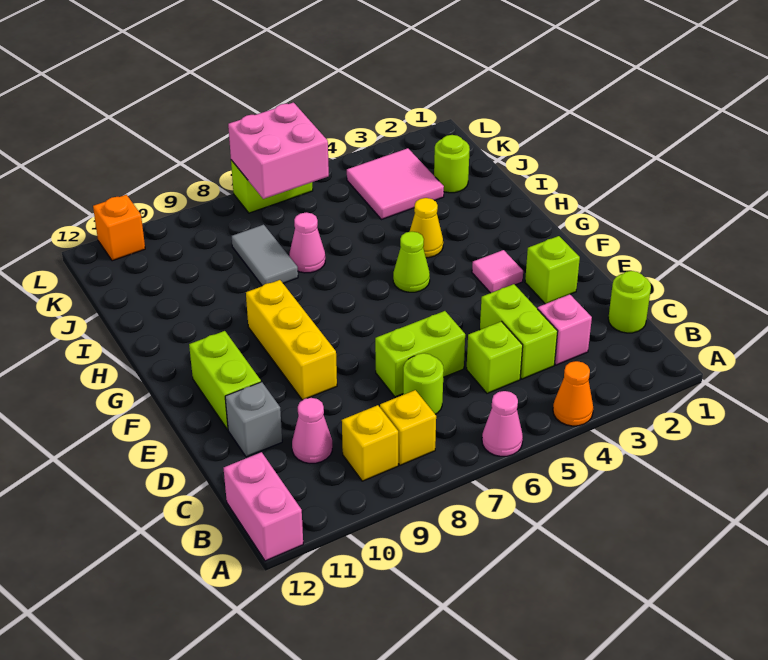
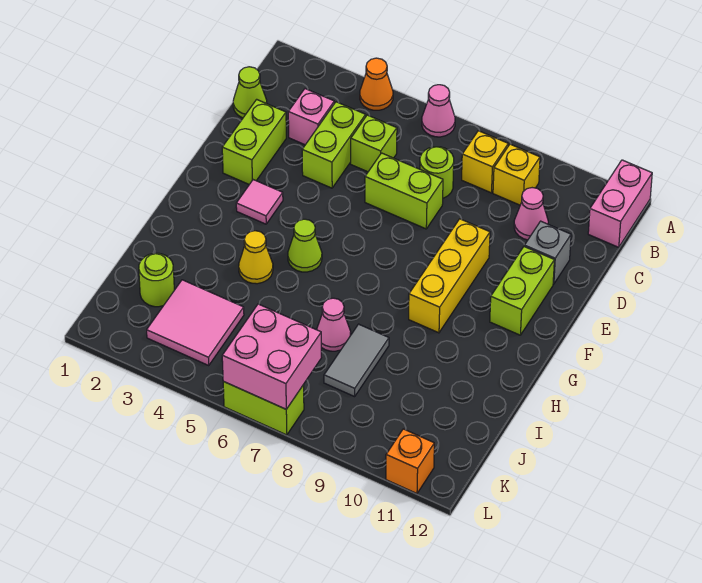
lime round brick C1 level 1 -> lime cone C1 level 1
lime brick E2 level 1 -> lime brick D2:E2 level 1

